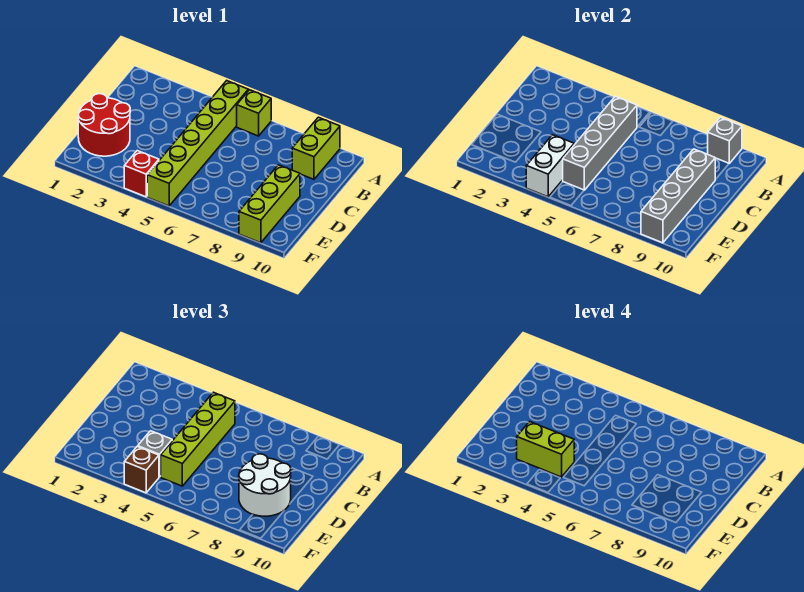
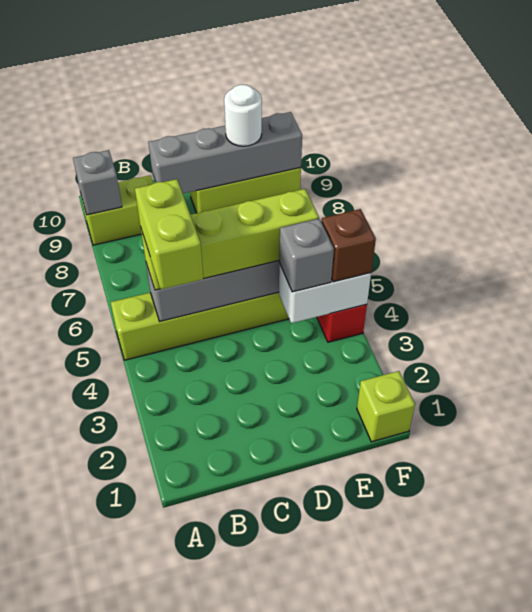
lime brick A6 level 1 -> lime brick F1 level 1
red round brick D1:E2 level 1 -> none
white round brick D8:E9 level 3 -> white round brick E9 level 3
lime brick E3:E4 level 4 -> lime brick B4:B5 level 4

